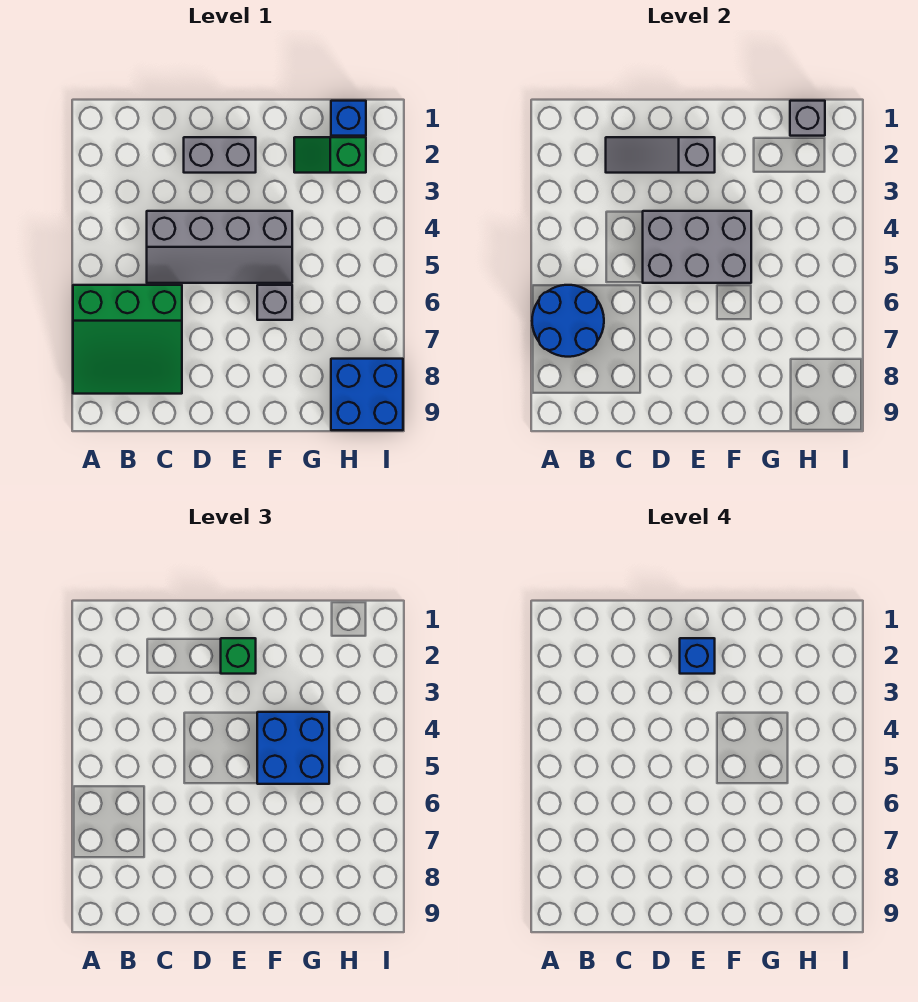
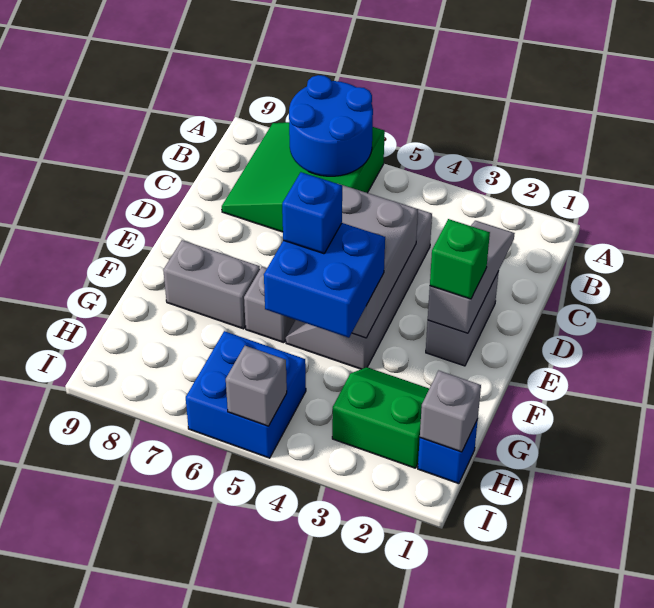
blue brick E2 level 4 -> blue brick F5 level 4
none -> grey brick F7:F8 level 1
green slope G2:H2 level 1 top H -> green slope G2:H3 level 1 top H
blue brick H8:I9 level 1 -> blue brick H5:I6 level 1
none -> grey brick I5 level 2

